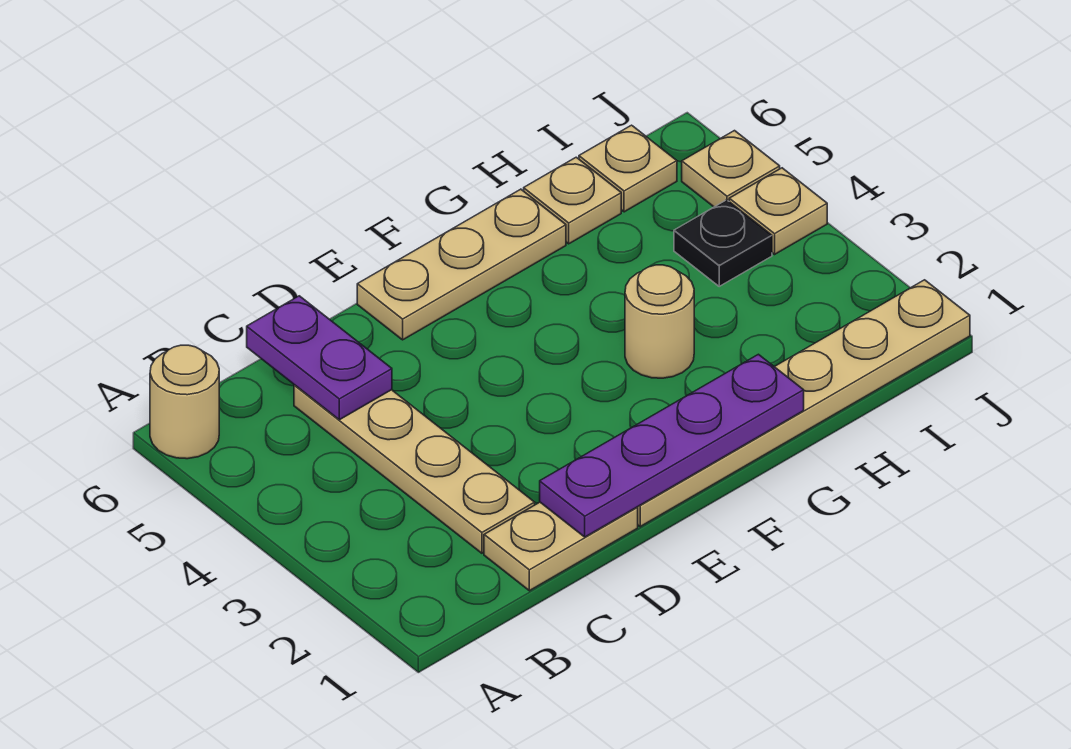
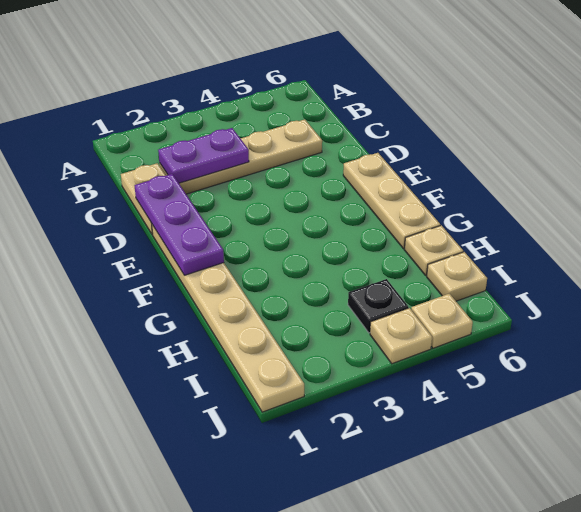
tan round brick A6 level 1 -> none
purple plate C5:C6 level 2 -> purple plate C2:C3 level 2
purple plate D1:G1 level 2 -> purple plate D1:F1 level 2
tan round brick G3 level 1 -> none

